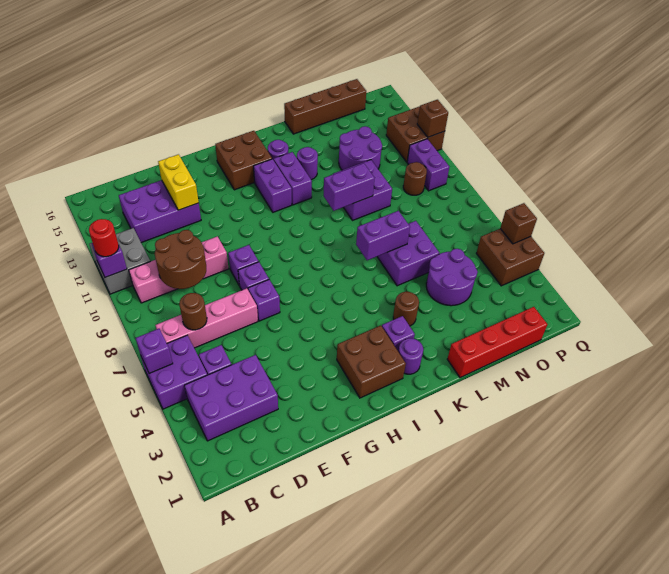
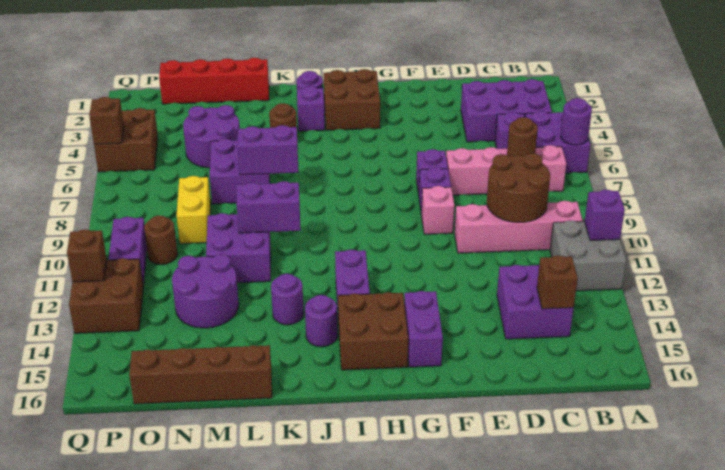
purple brick A6 level 2 -> purple round brick A6 level 2
red round brick A11 level 3 -> none
purple brick C13:E14 level 1 -> purple brick C13:D14 level 1
none -> brown brick C14 level 2
yellow brick E13:E14 level 2 -> yellow brick N8:N9 level 1
purple brick F9 level 1 -> pink brick F9 level 1
purple brick J12:J13 level 1 -> purple brick G14:G15 level 1

